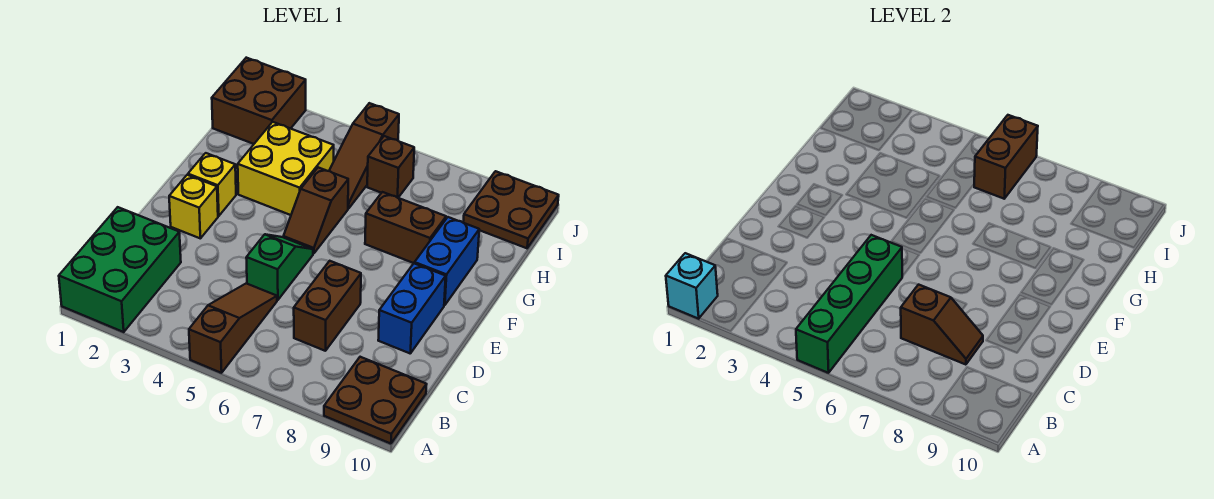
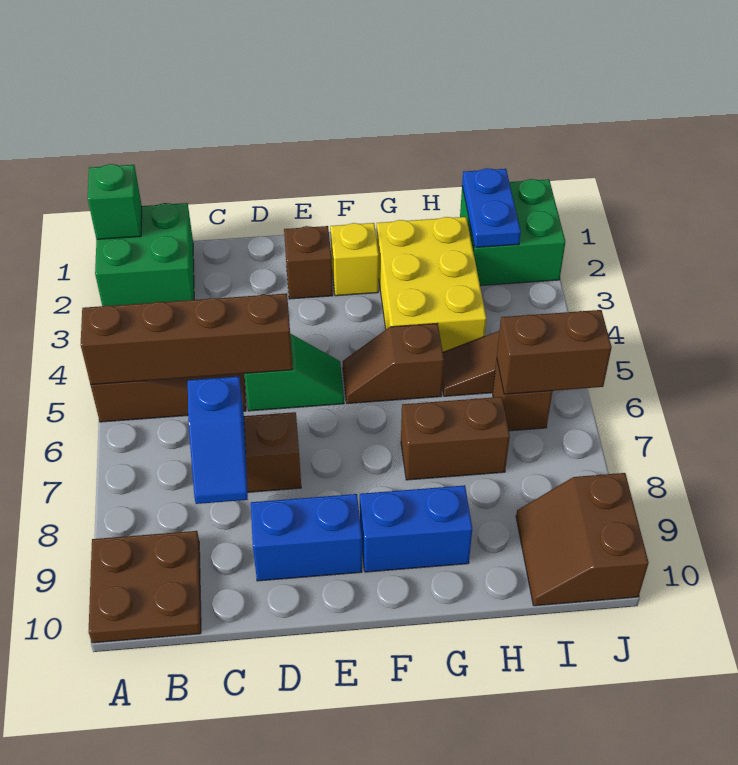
green brick A1:C2 level 1 -> green brick A1:B2 level 1
cyan brick A1 level 2 -> green brick A1 level 2
green brick A5:D5 level 2 -> brown brick A5:D5 level 2
brown slope C7:C8 level 2 top 7 -> blue slope C7:C8 level 2 top 7
yellow brick E2 level 1 -> brown brick E2 level 1
yellow brick G3:H4 level 1 -> yellow brick G2:H4 level 1
brown brick G7:G8 level 1 -> brown brick G7:H7 level 1
brown brick I1:J2 level 1 -> green brick I1:J2 level 1
none -> blue plate I1:I2 level 2
brown plate I9:J10 level 1 -> brown slope I9:J10 level 1 top J

